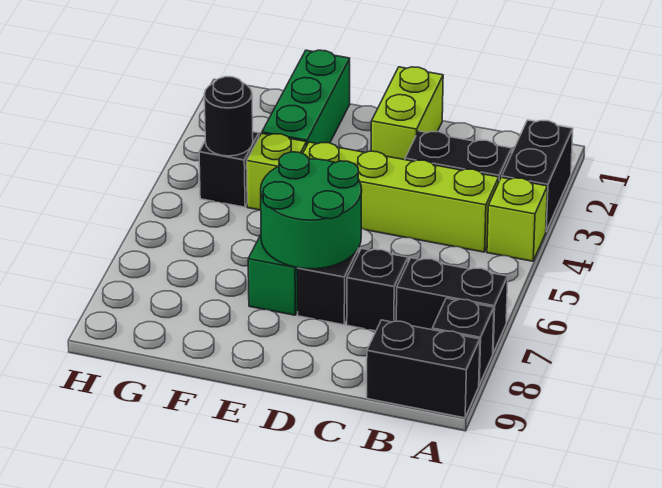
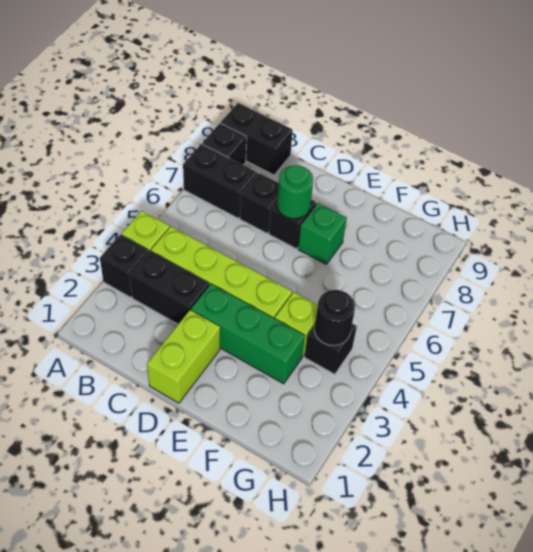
black brick A2:A3 level 1 -> black brick A3 level 1
green round brick D6:E7 level 2 -> green round brick D7 level 2
green brick F1:F3 level 1 -> green brick D3:F3 level 1

